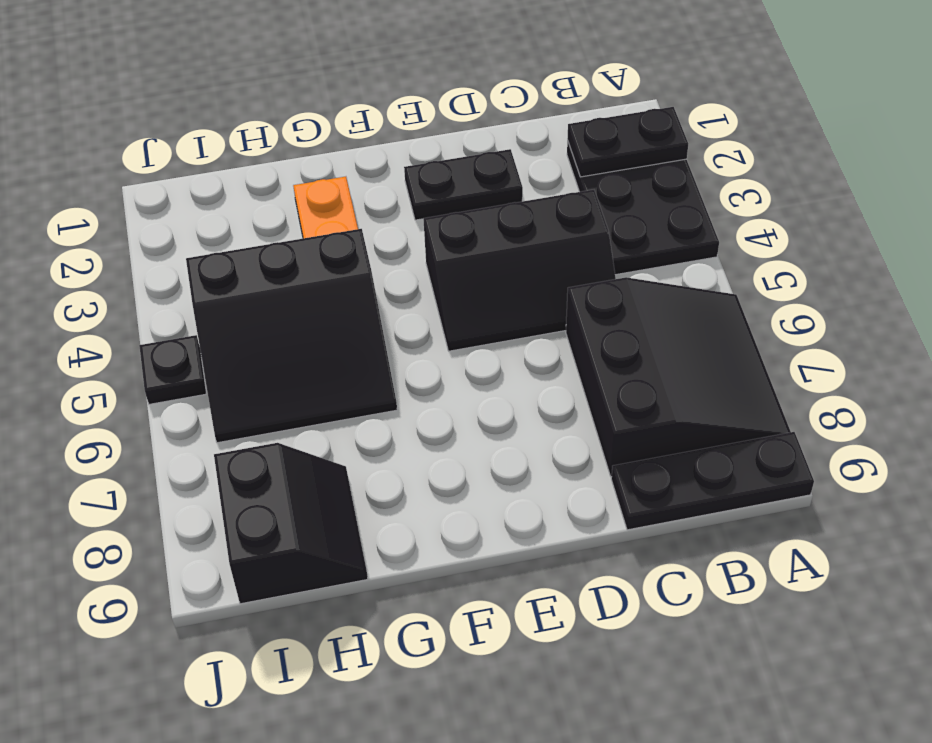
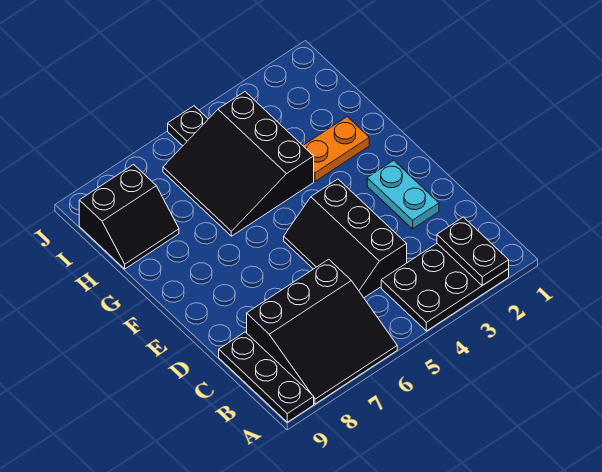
black plate D2:E2 level 1 -> cyan plate D2:E2 level 1

